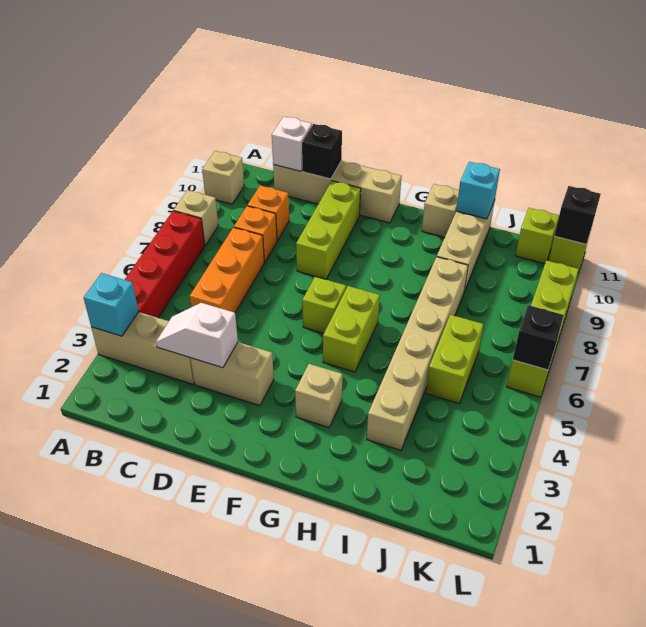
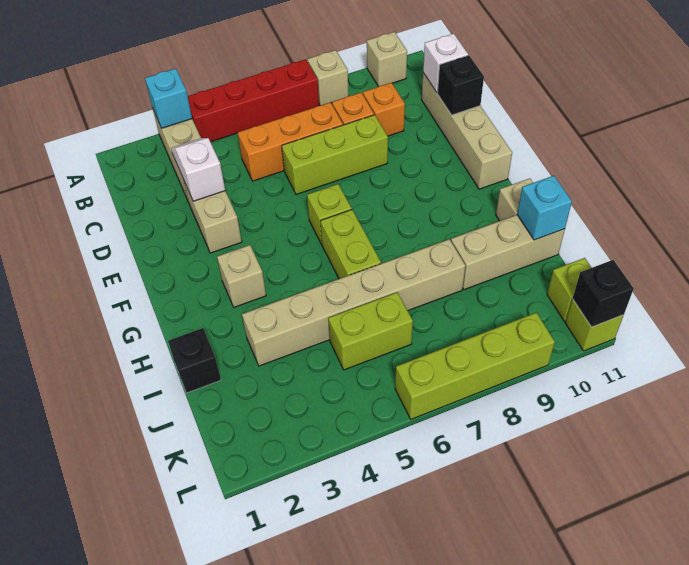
lime brick E8:E10 level 1 -> lime brick D6:D8 level 1
lime brick G5:G6 level 1 -> lime brick G6:H6 level 1
black brick L6 level 2 -> black brick I1 level 1

